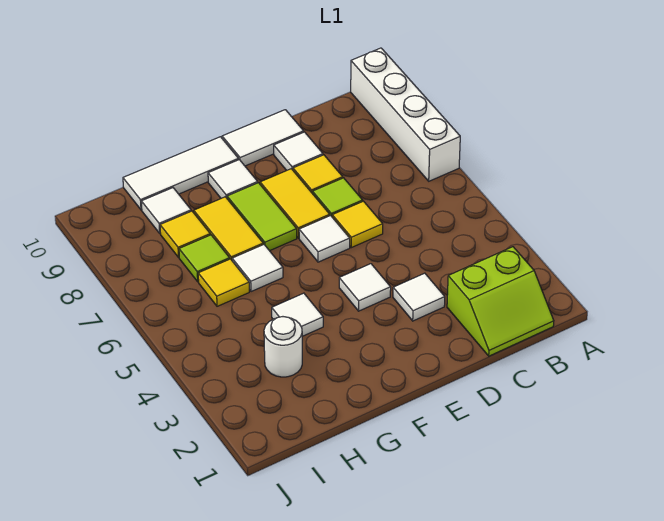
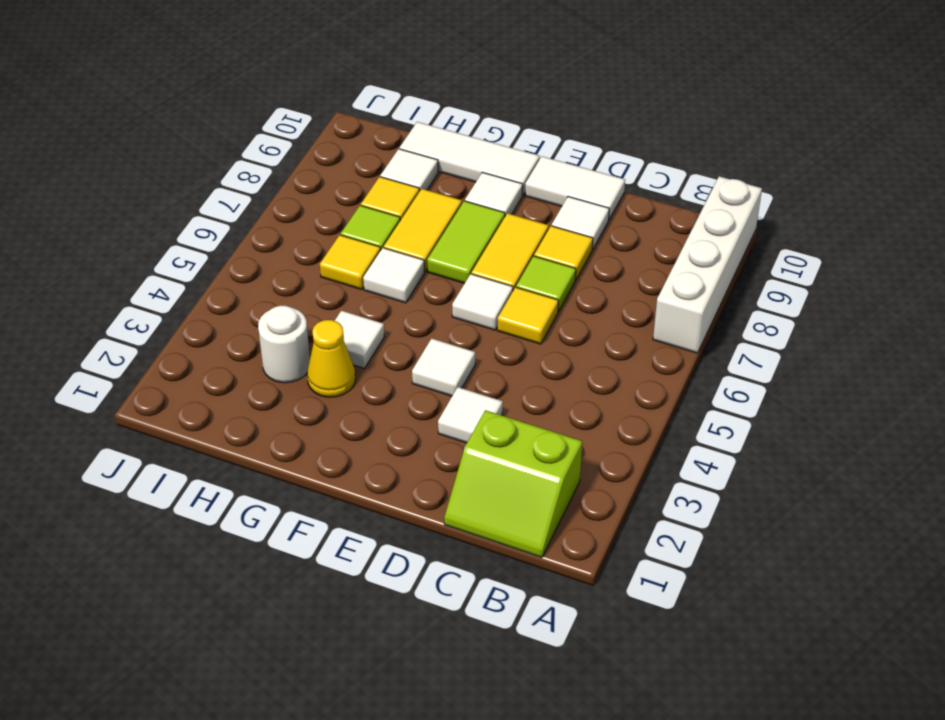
none -> yellow cone G3 level 1

